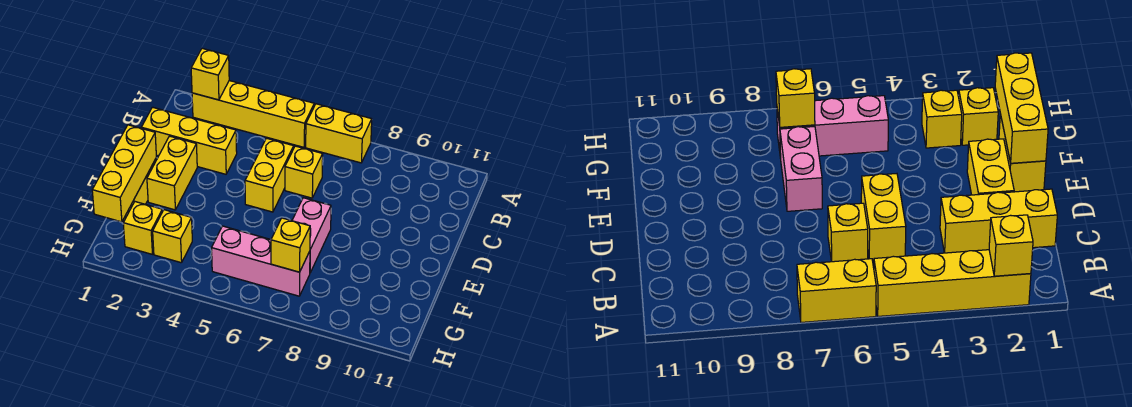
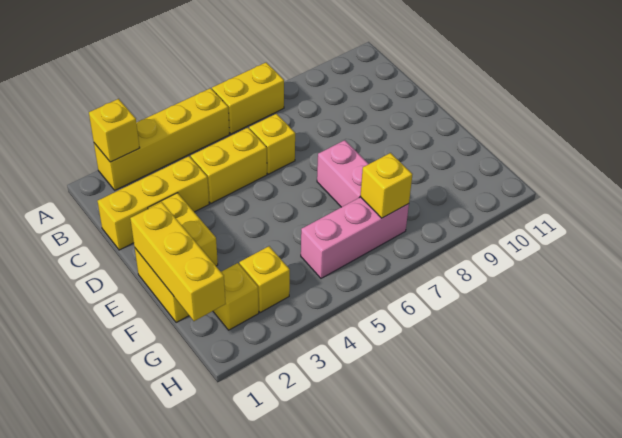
yellow brick C5:D5 level 1 -> yellow brick C4:C5 level 1

